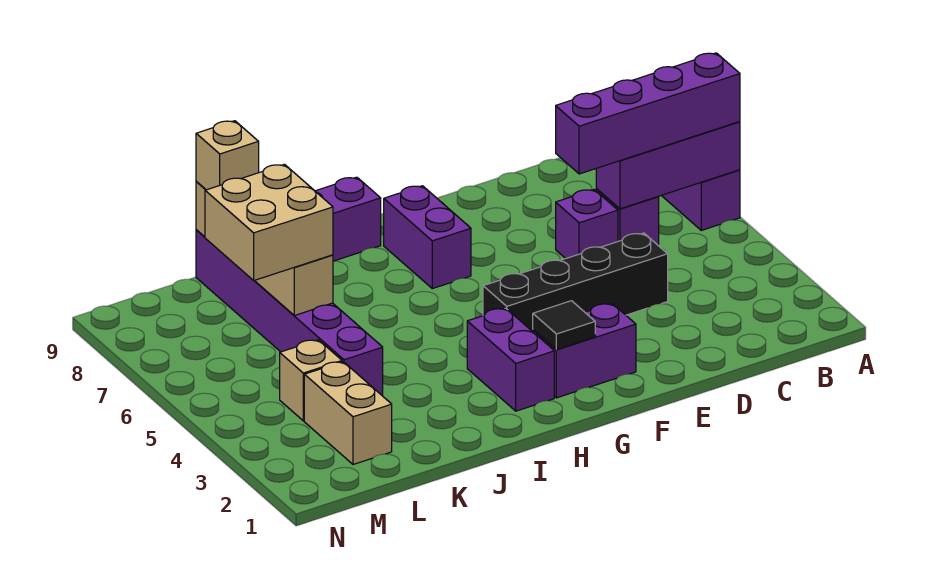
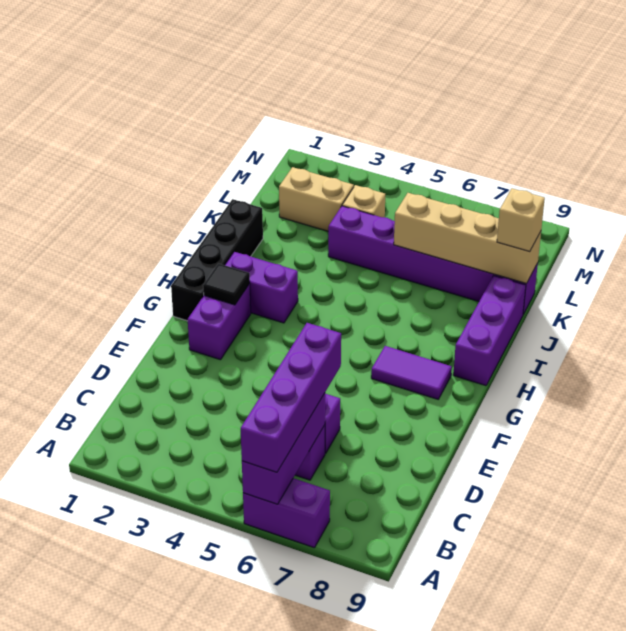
black brick D4:G4 level 1 -> black brick G1:J1 level 1
purple brick G7:G8 level 1 -> purple tile G7:G8 level 1
tan brick K6:L7 level 3 -> none

